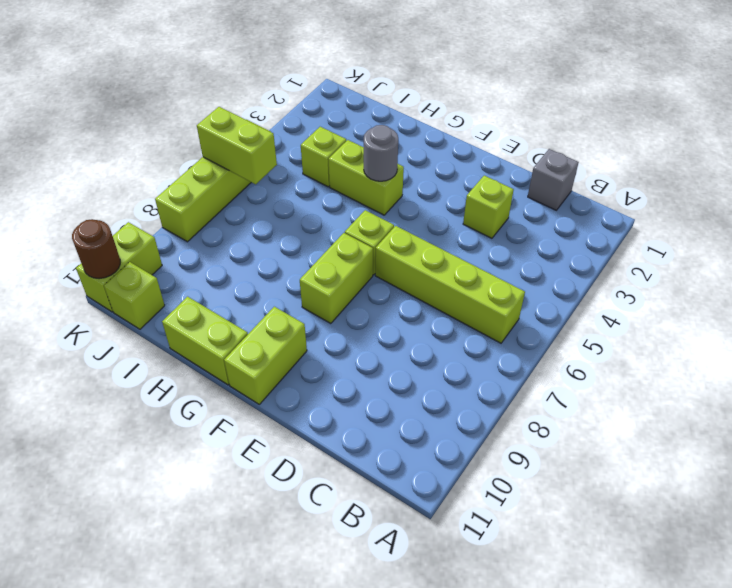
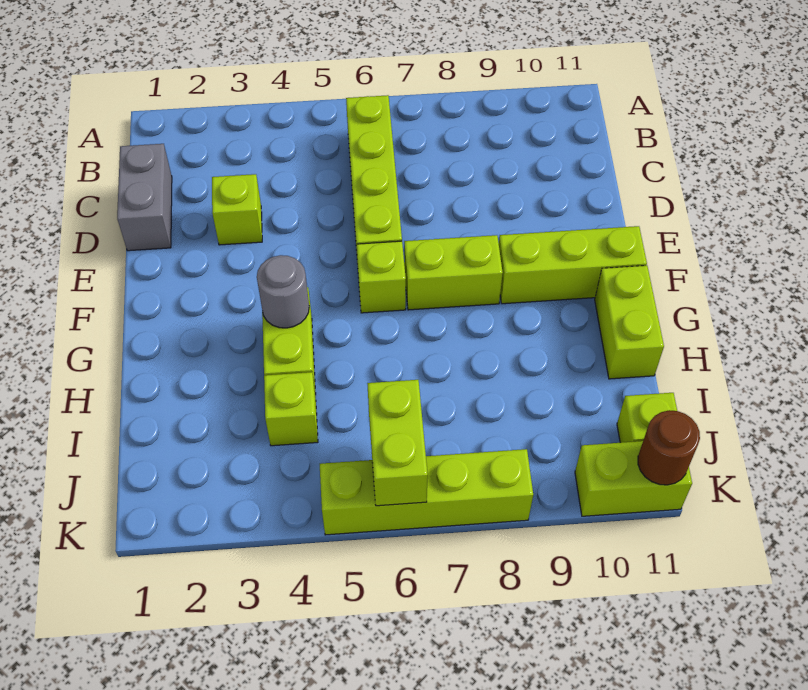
grey brick C1 level 1 -> grey brick C1:D1 level 1
lime brick F10:F11 level 1 -> lime brick F9:F11 level 1

